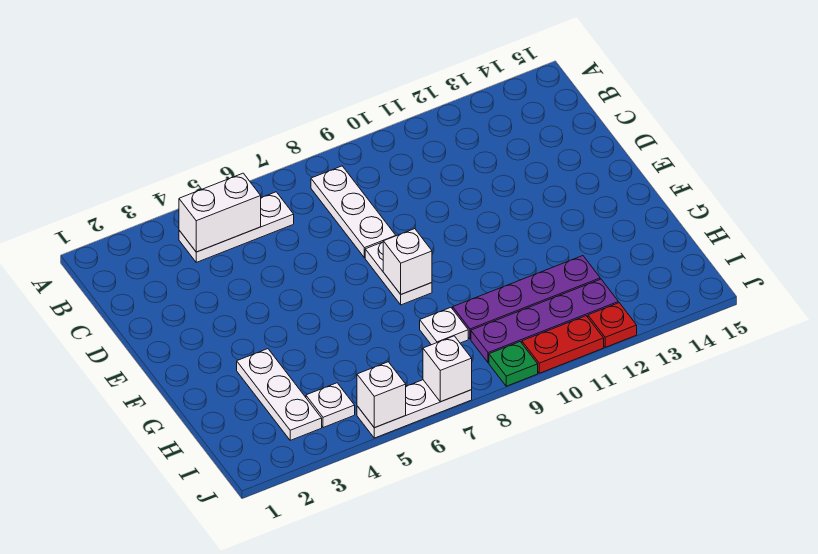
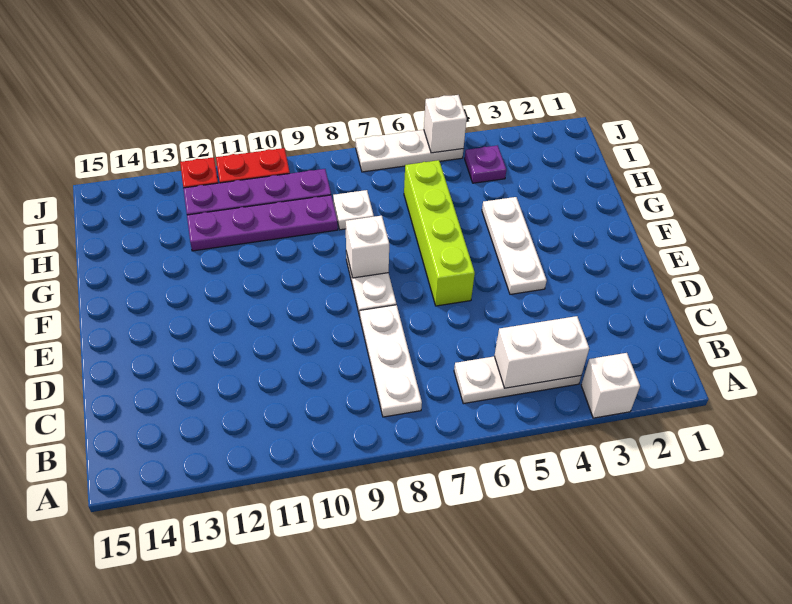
none -> lime brick E6:H6 level 1
white plate G3:I3 level 1 -> white plate E4:G4 level 1
white plate I4 level 1 -> purple plate I4 level 1
white brick J7 level 2 -> white brick A3 level 1
green plate J9 level 1 -> none

